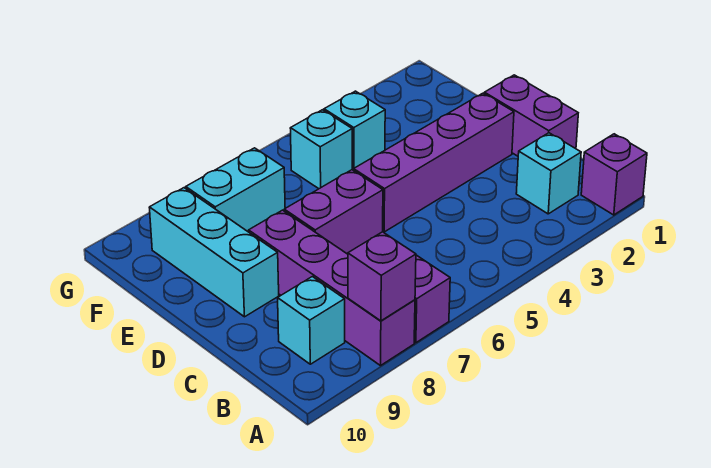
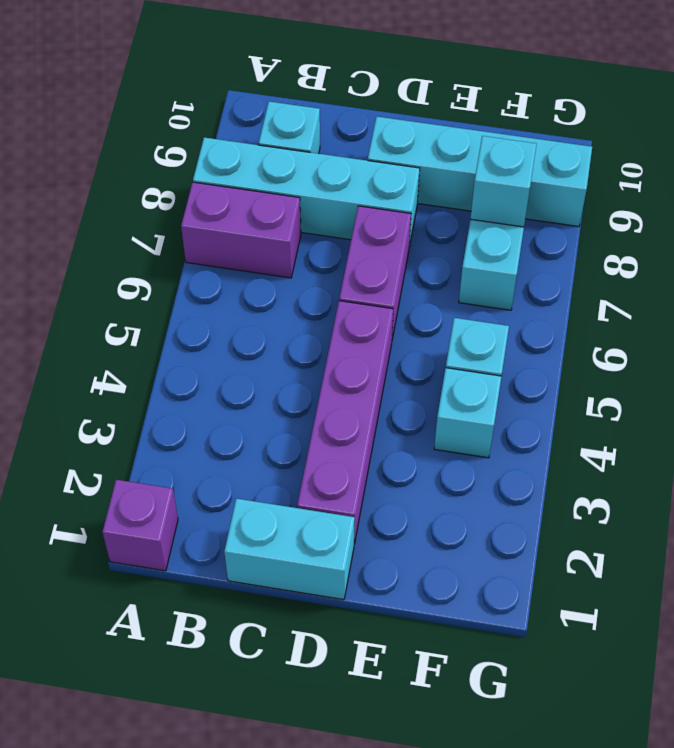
purple brick A8:D8 level 1 -> cyan brick A8:D8 level 1
purple brick A8 level 2 -> none
cyan brick B2 level 1 -> cyan brick F8 level 2
purple brick C1:D1 level 1 -> cyan brick C1:D1 level 1
cyan brick D9:F9 level 1 -> cyan brick D9:G9 level 1

